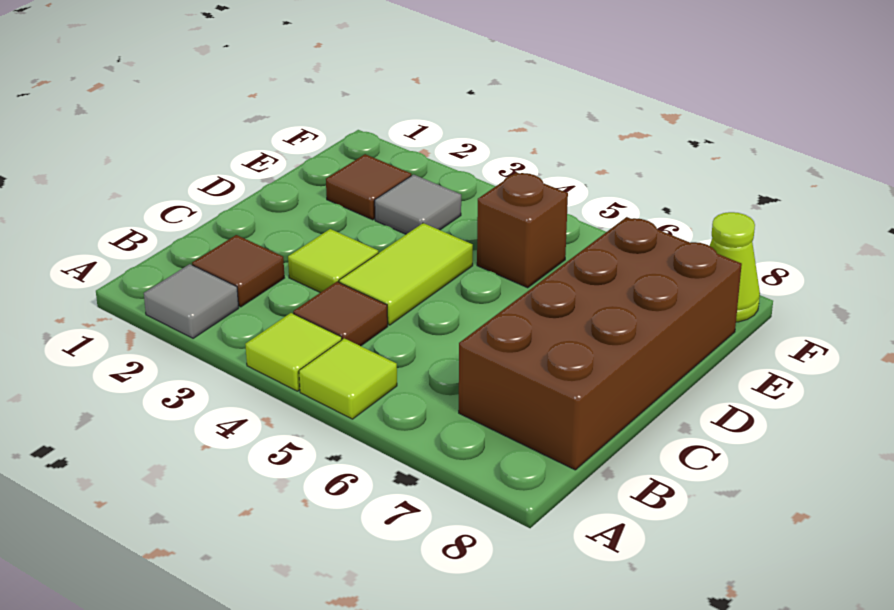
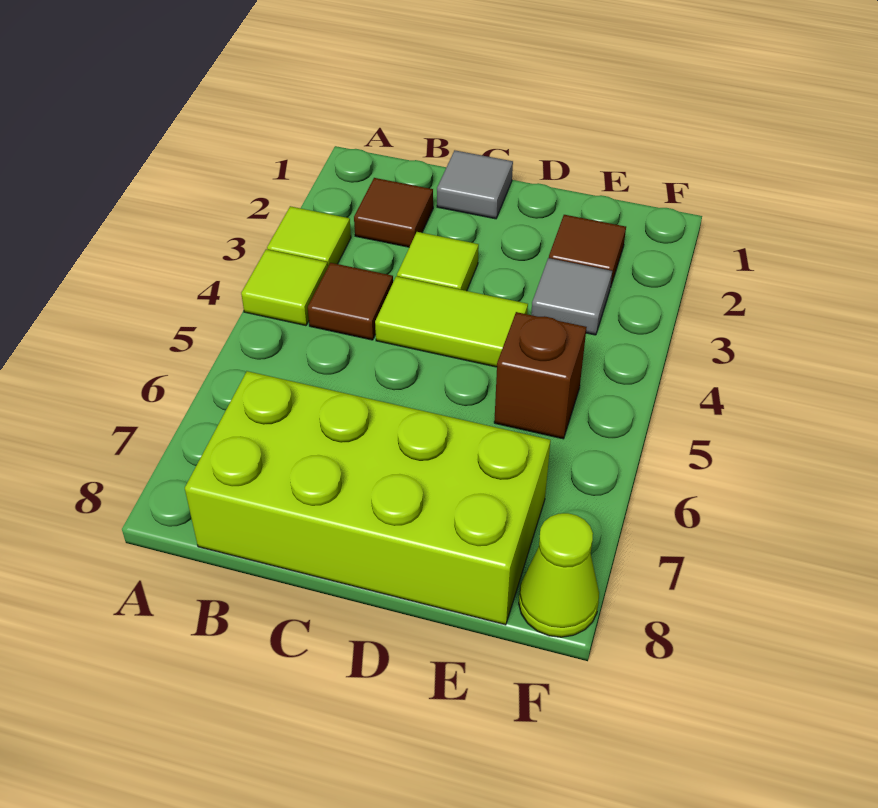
grey tile A2 level 1 -> grey tile C1 level 1
lime tile A5 level 1 -> lime tile A3 level 1
brown brick B7:E8 level 1 -> lime brick B7:E8 level 1

